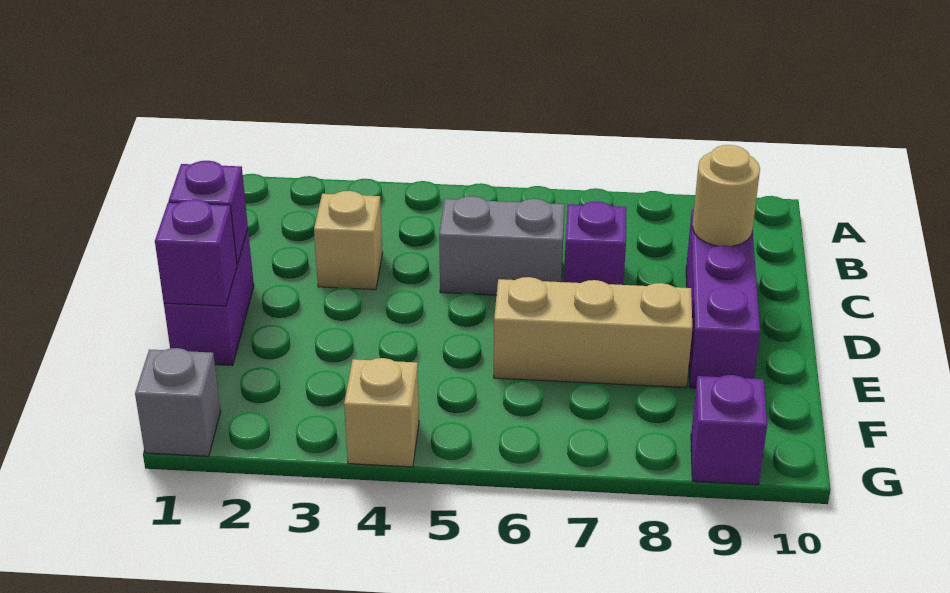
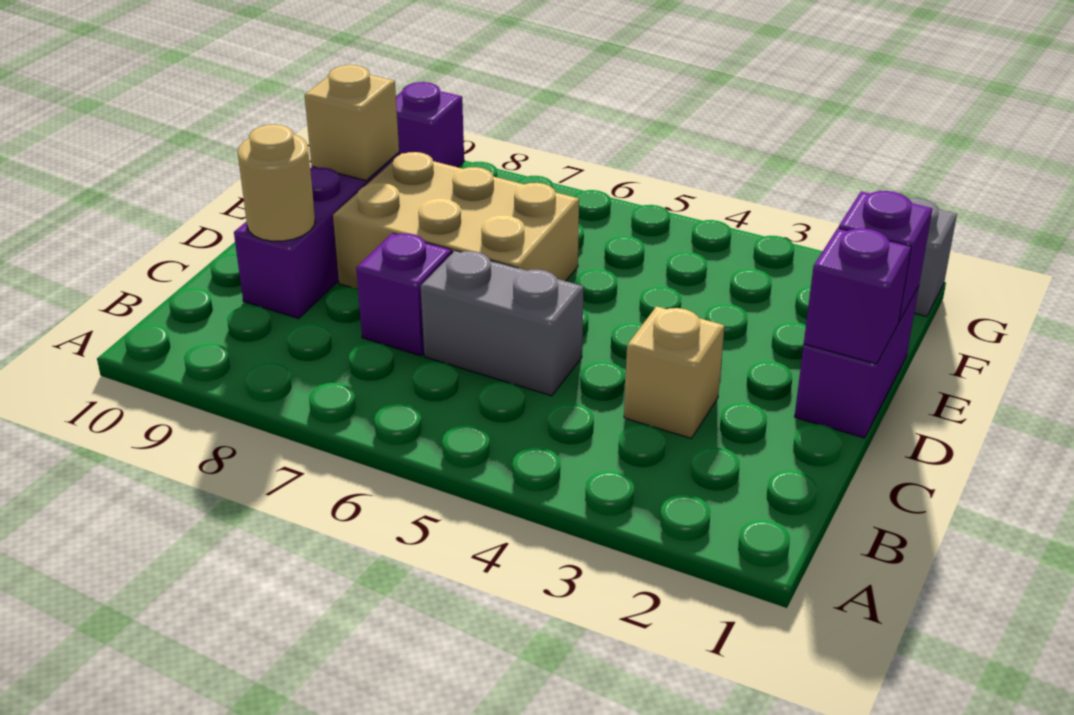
tan brick E6:E8 level 1 -> tan brick D6:E8 level 1
tan brick G4 level 1 -> tan brick E9 level 2

